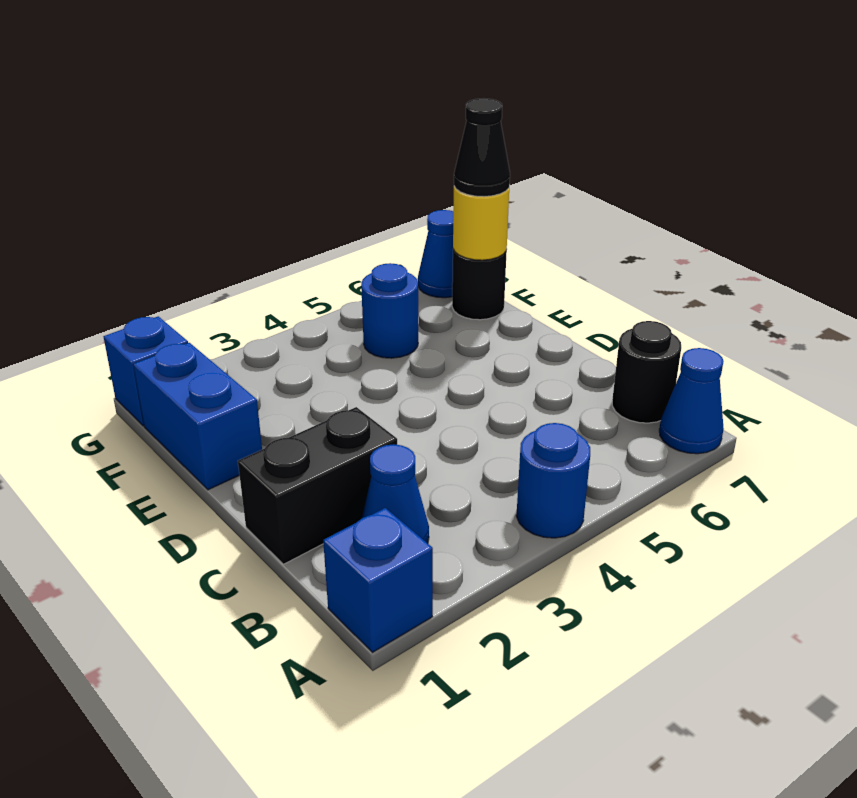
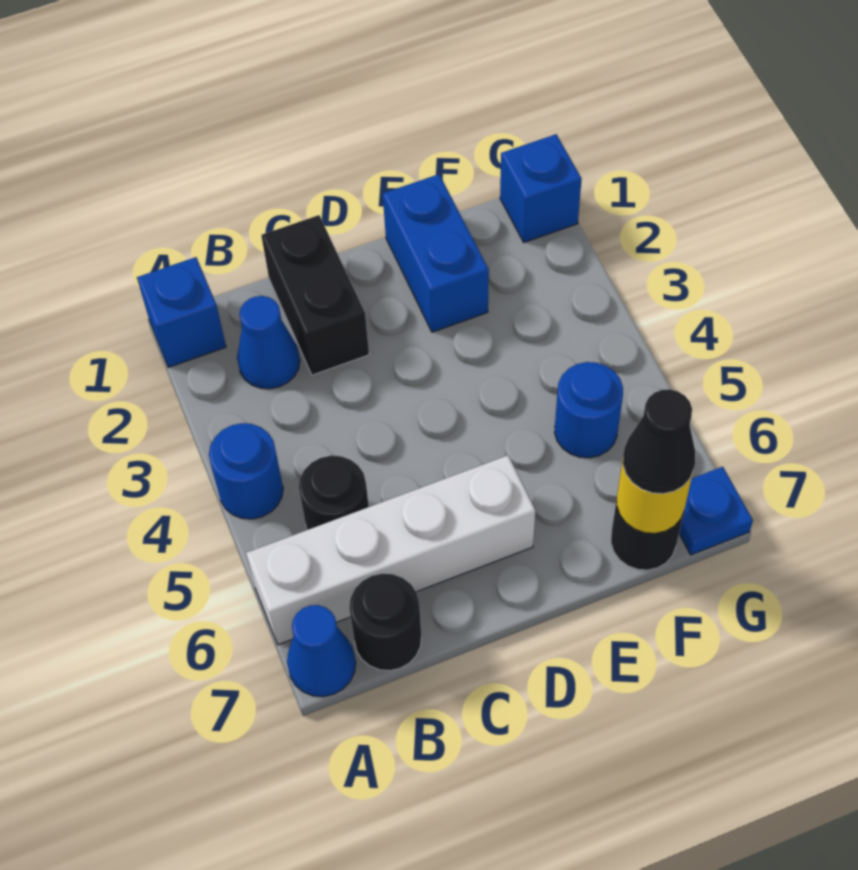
none -> white brick A6:D6 level 1
none -> black round brick B5 level 1
blue brick E1:F1 level 1 -> blue brick E1:E2 level 1
blue cone G7 level 1 -> blue plate G7 level 1

